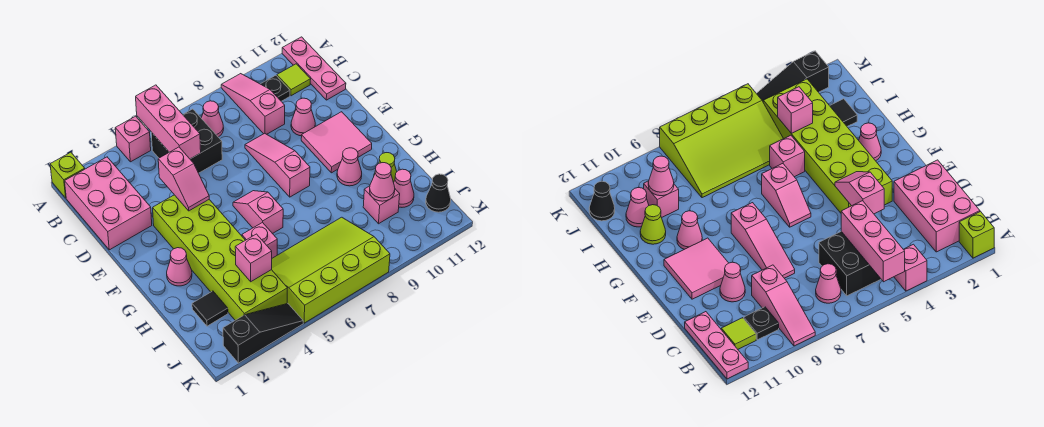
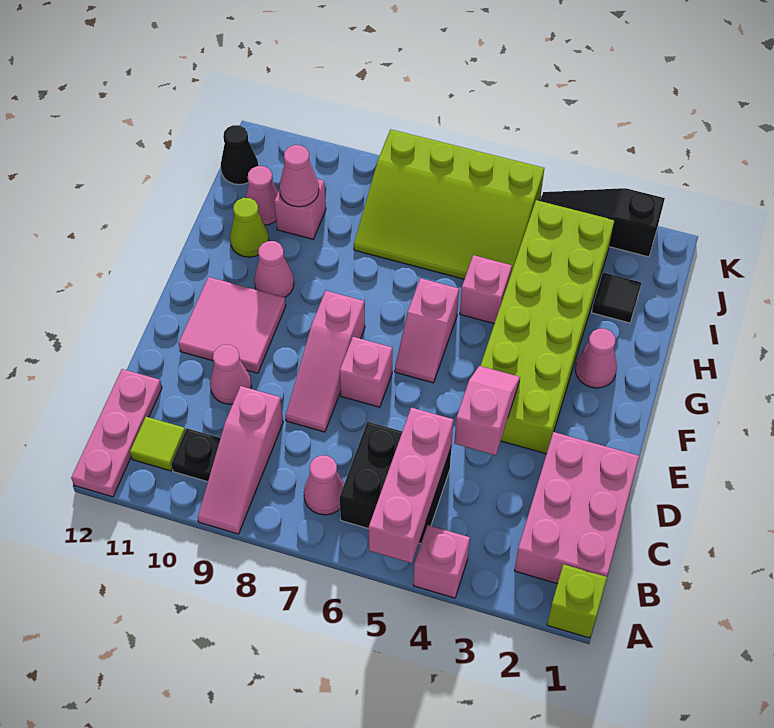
pink brick I4 level 2 -> pink brick E7 level 1

